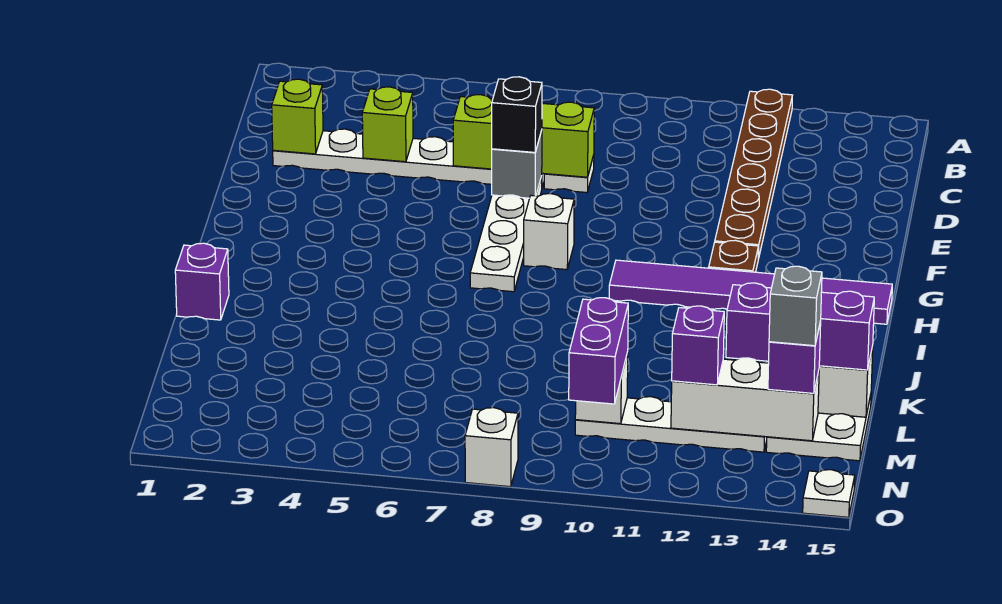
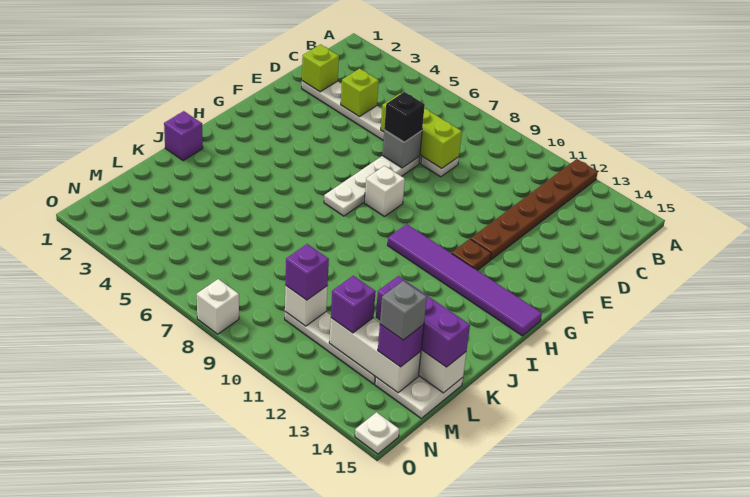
purple brick M10:N10 level 3 -> purple brick M10 level 3

